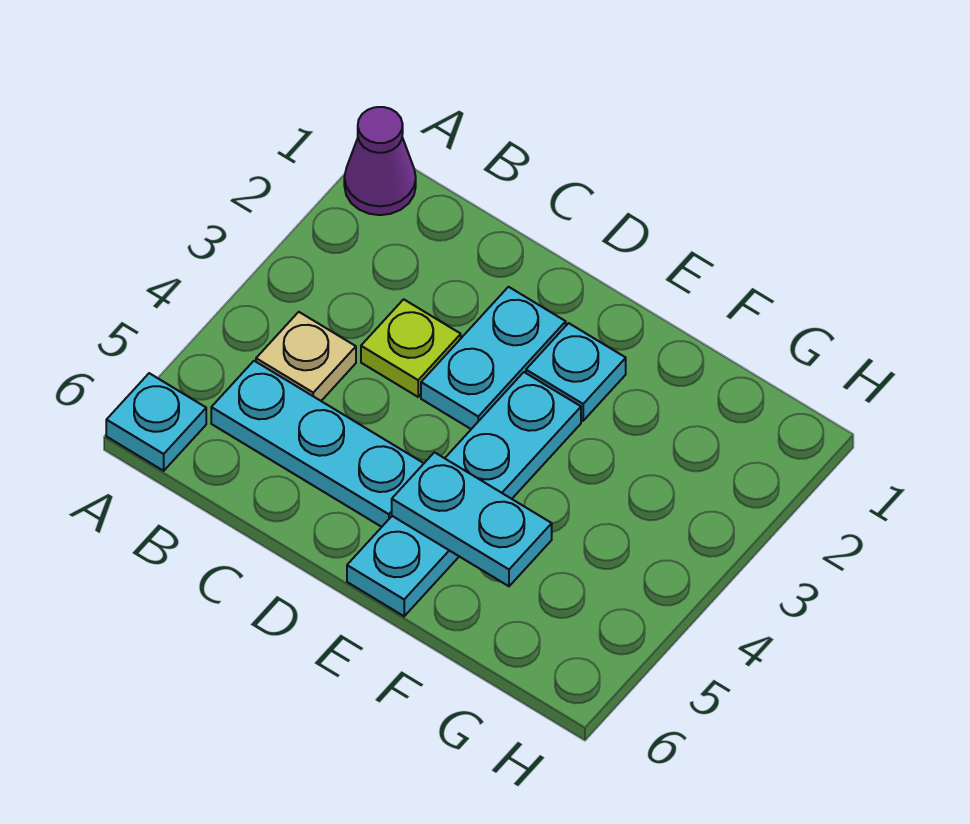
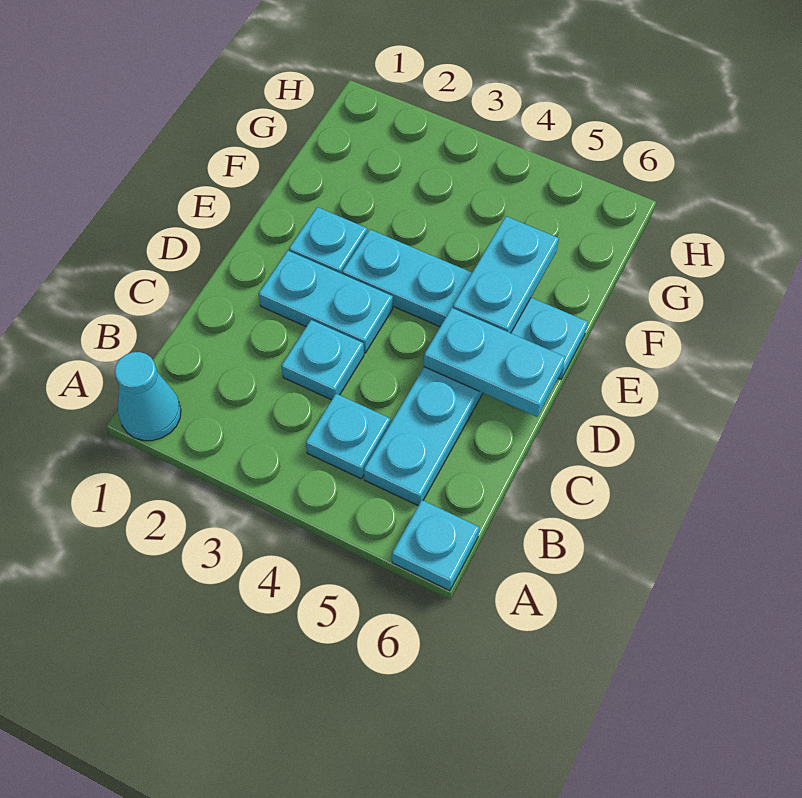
purple cone A1 level 1 -> cyan cone A1 level 1
tan plate B4 level 1 -> cyan plate B4 level 1
lime plate C3 level 1 -> cyan plate C3 level 1
none -> cyan plate D5:D6 level 2

